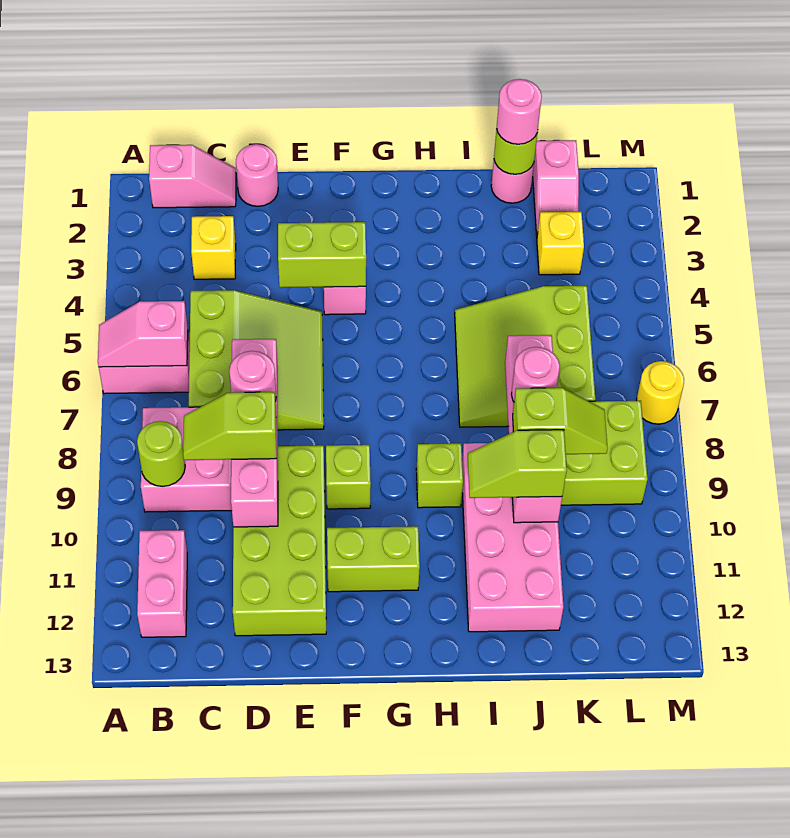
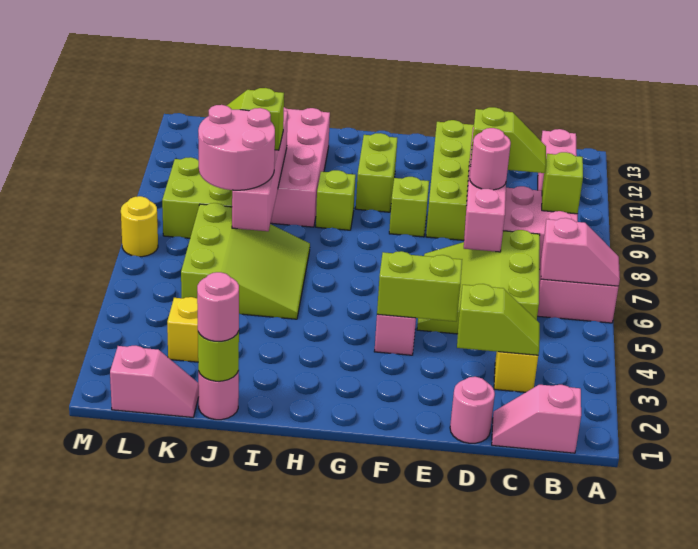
lime round brick B9 level 2 -> lime brick B9 level 2
lime brick F11:G11 level 1 -> lime brick G10:G11 level 1
lime slope I10:J10 level 3 top J -> lime slope C3:D3 level 2 top D
pink round brick J8 level 3 -> pink round brick J7:K8 level 3
pink slope K1:K2 level 1 top 1 -> pink slope K1:L1 level 1 top L

